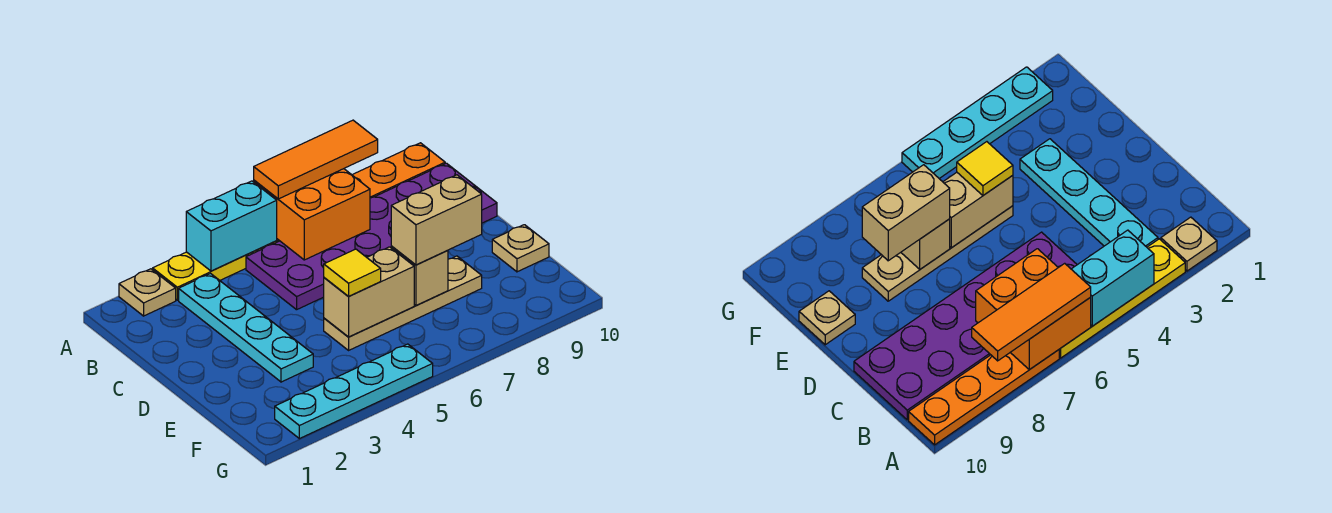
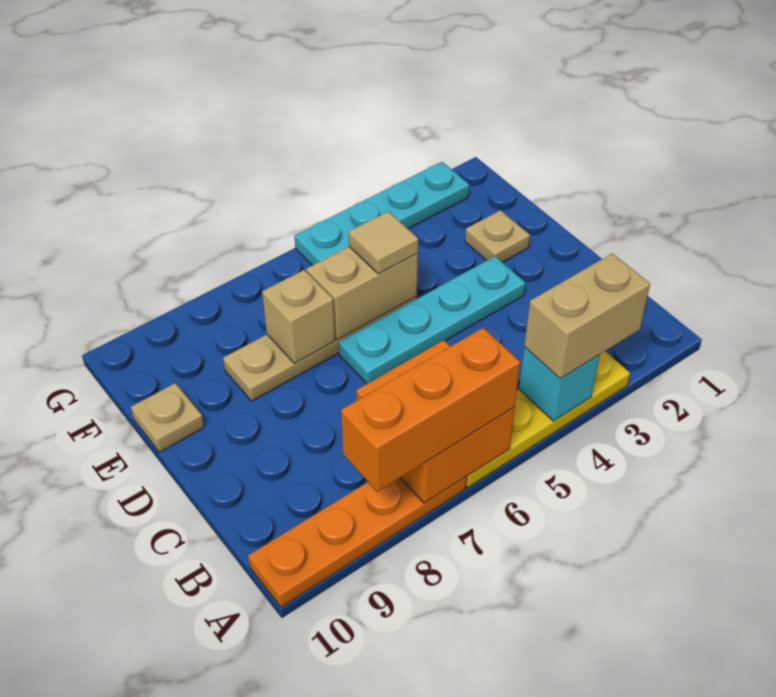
tan plate A2 level 1 -> tan plate E2 level 1
cyan brick A4:A5 level 2 -> cyan brick A4 level 2
orange tile A6:A8 level 3 -> orange brick A6:A8 level 3
cyan plate B3:E3 level 1 -> cyan plate D3:D6 level 1
purple plate B5:C10 level 1 -> none
yellow tile E5 level 3 -> tan tile E5 level 3
tan brick E7:E8 level 3 -> tan brick A3:A4 level 3

